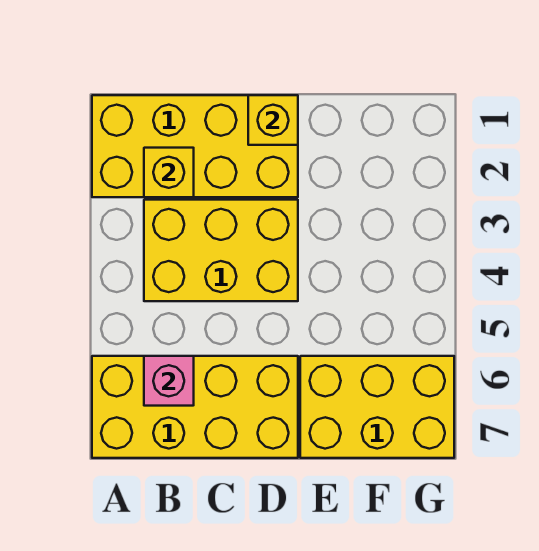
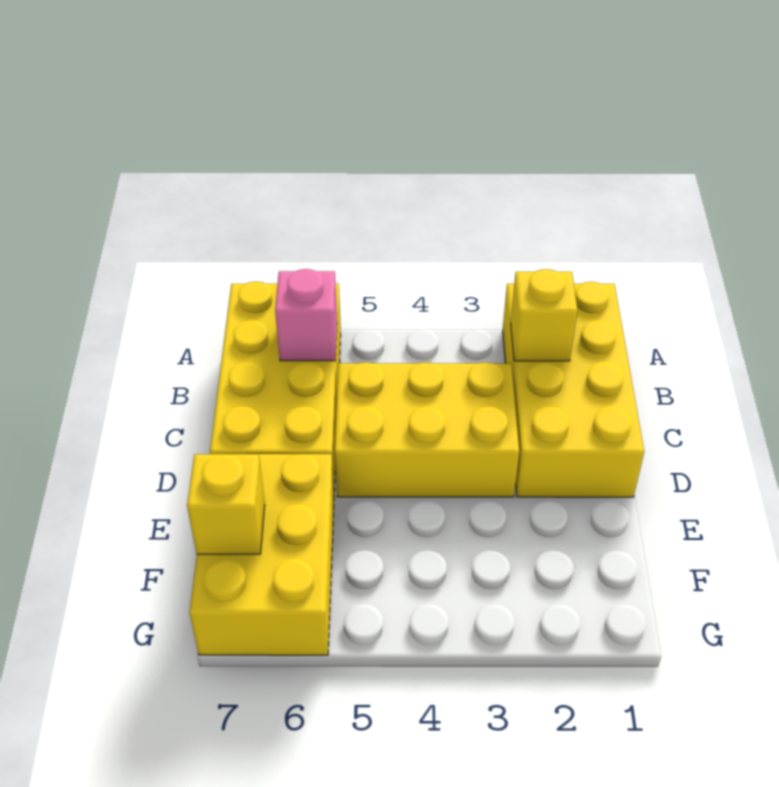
yellow brick B3:D4 level 1 -> yellow brick C3:D5 level 1
yellow brick D1 level 2 -> yellow brick F7 level 2

